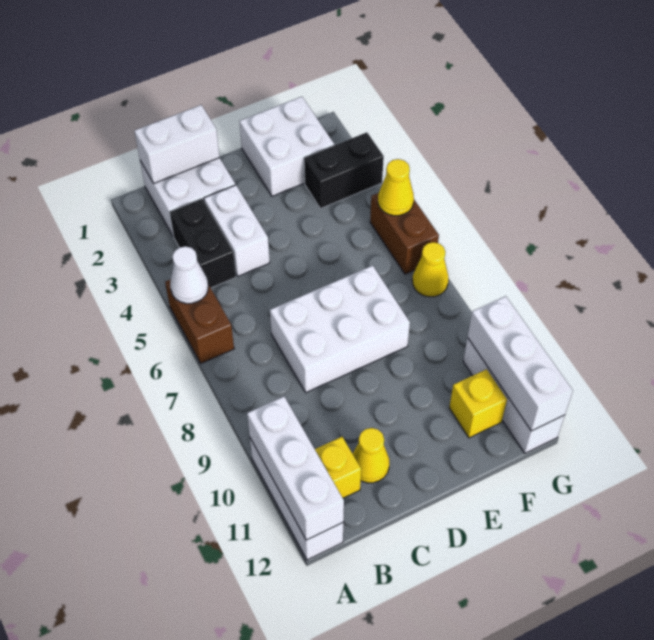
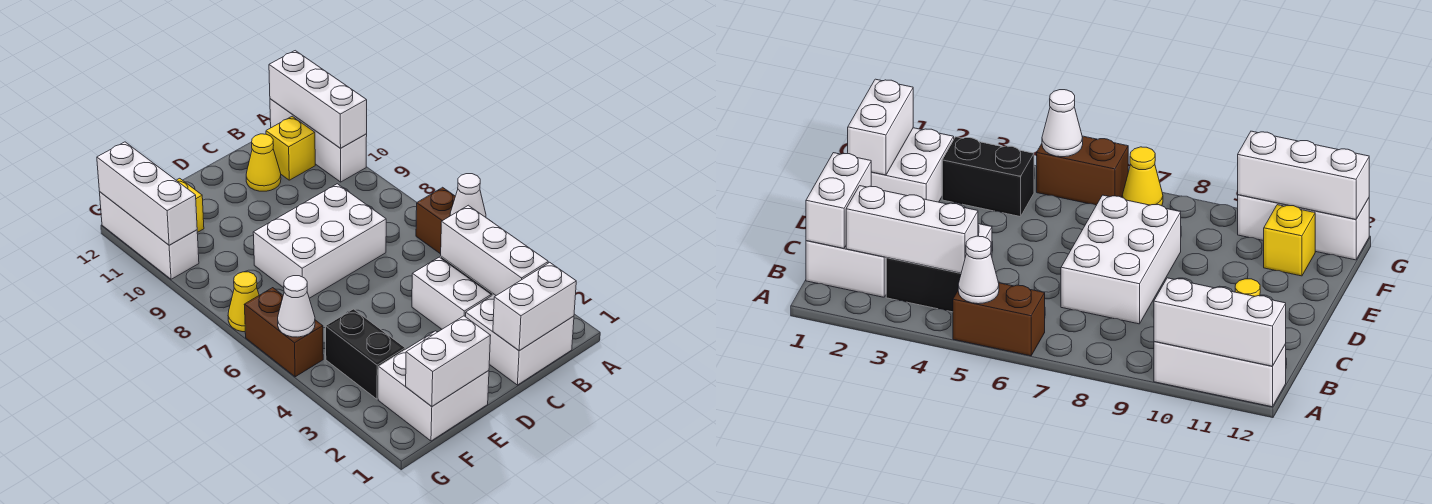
none -> white brick B2:B4 level 2
none -> white brick E1:F1 level 2
black brick F3:G3 level 1 -> black brick F3:F4 level 1
yellow cone G5 level 2 -> white cone G5 level 2

